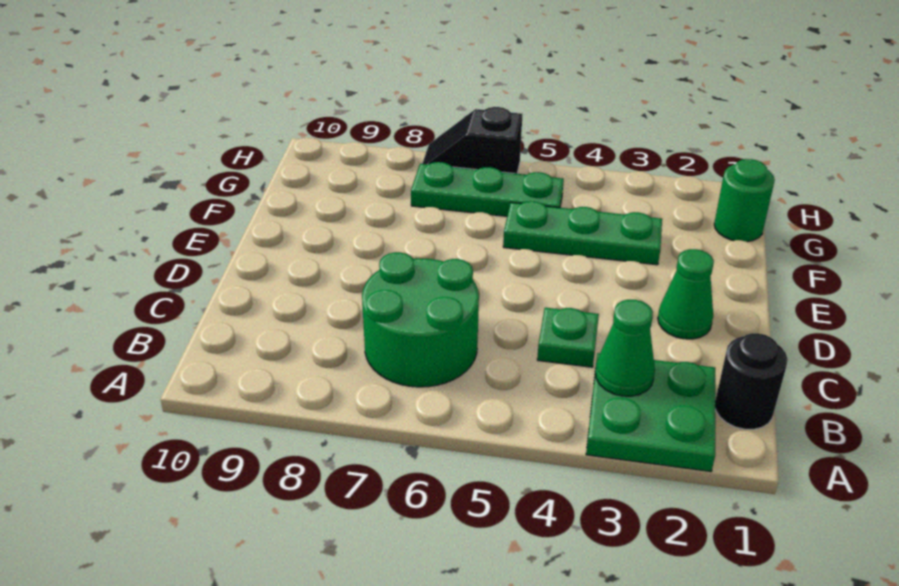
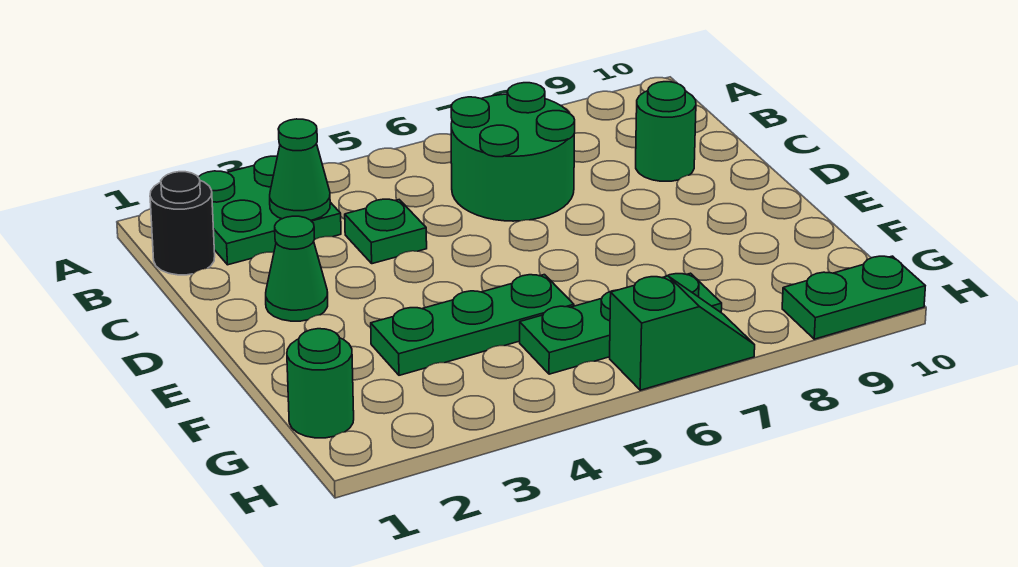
none -> green round brick C9 level 1
black slope H6:H7 level 1 top 6 -> green slope H6:H7 level 1 top 6
none -> green plate H9:H10 level 1

